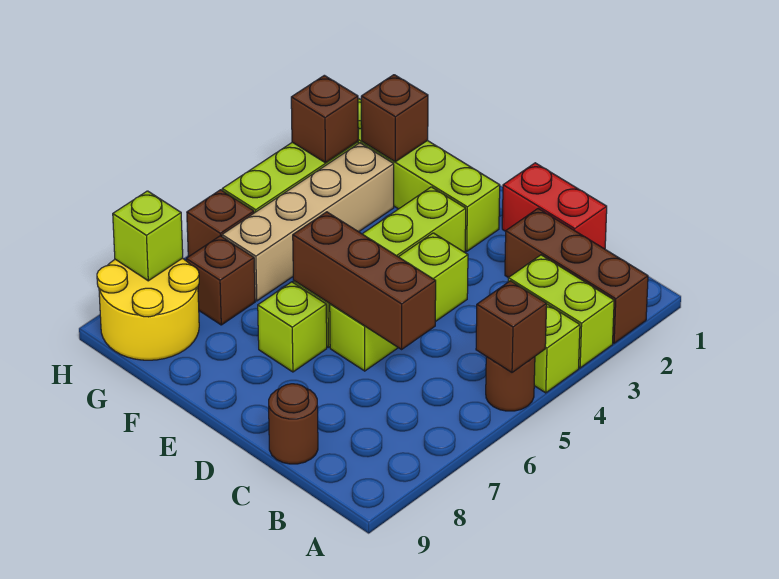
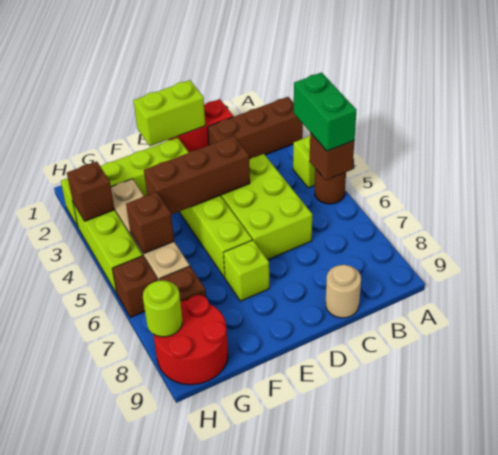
lime brick A3:B3 level 1 -> lime brick D1:E1 level 2
none -> green brick A4:A5 level 3
brown brick C6:E6 level 2 -> brown brick D4:F4 level 2
brown round brick C9 level 1 -> tan round brick C9 level 1
lime brick D4:D6 level 1 -> lime brick C4:D6 level 1
brown brick G2 level 2 -> brown brick G5 level 2
yellow round brick G8:H9 level 1 -> red round brick G8:H9 level 1
lime brick H8 level 2 -> lime round brick H8 level 2

